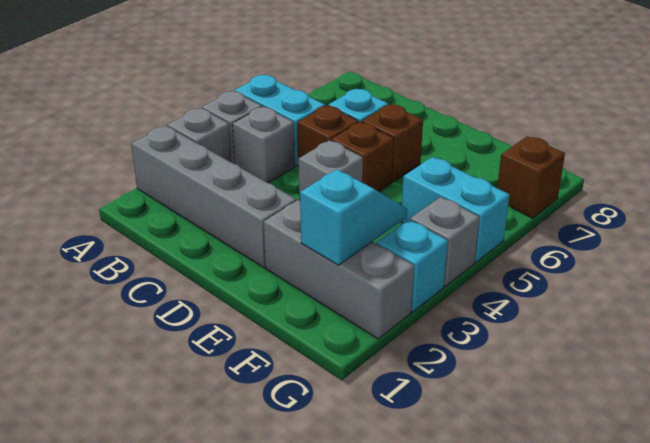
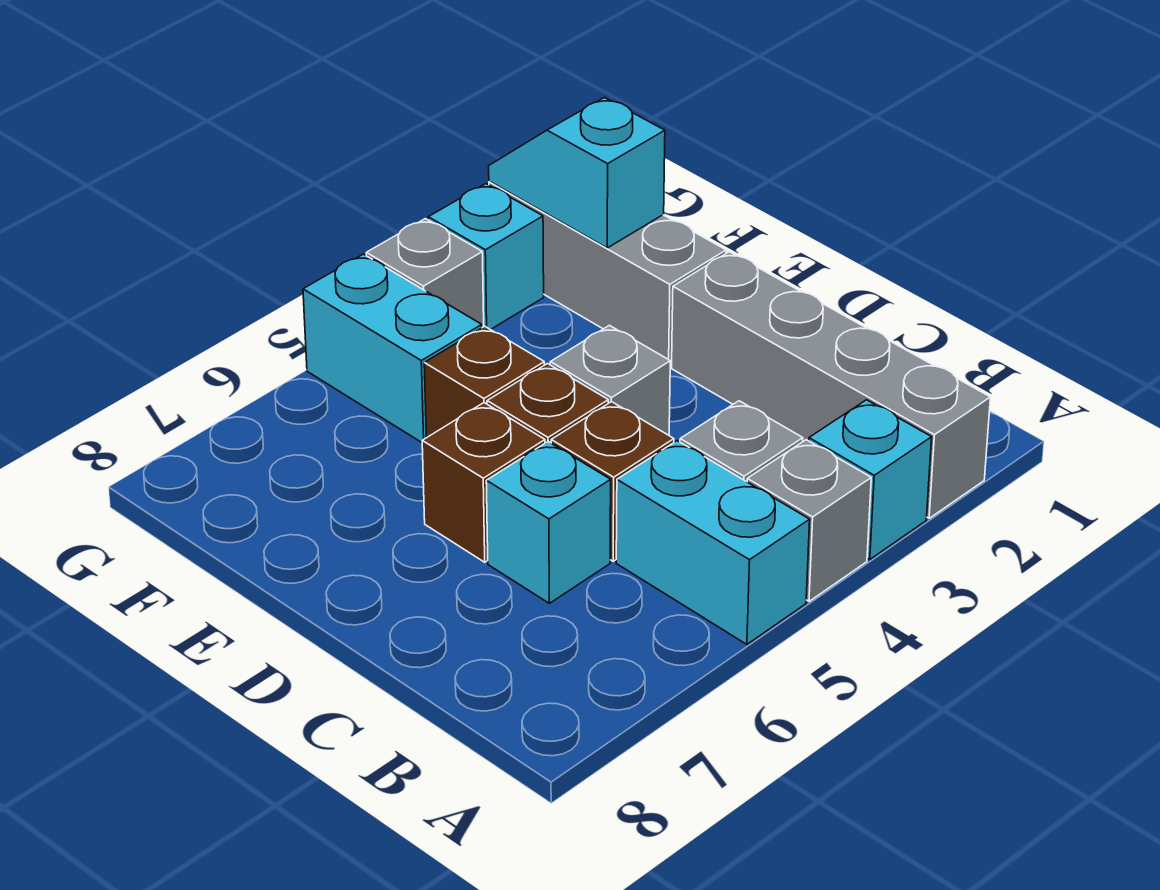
grey brick A3 level 1 -> cyan brick A3 level 1
cyan slope F2:F3 level 2 top 2 -> cyan slope F2:G2 level 2 top F
brown brick G7 level 1 -> brown brick E5 level 1

